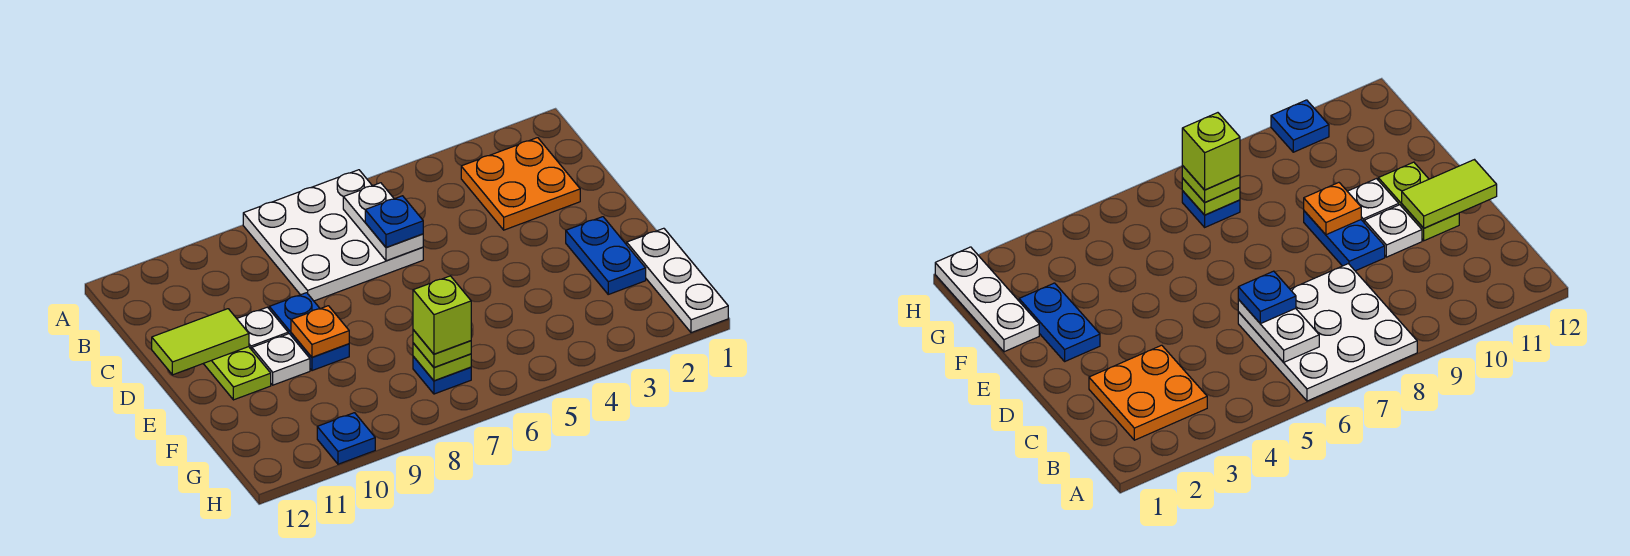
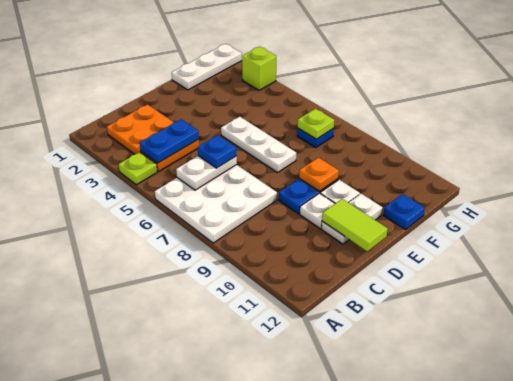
orange plate B2:C3 level 1 -> orange plate B2:C4 level 1
lime plate D11:E11 level 1 -> white plate D11:E11 level 1
blue plate E2:F2 level 1 -> blue plate B4:C4 level 2
none -> white plate E5:E7 level 1
lime plate G7 level 3 -> lime plate A4 level 1
lime brick G7 level 4 -> lime brick H3 level 1
blue plate H10 level 1 -> blue plate F12 level 1

